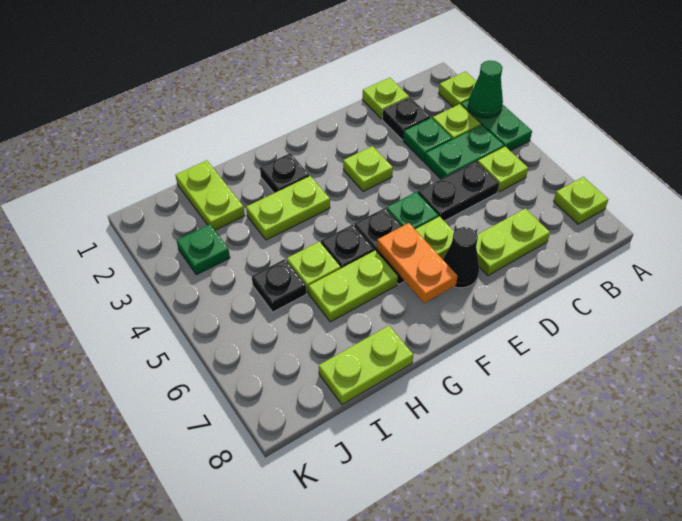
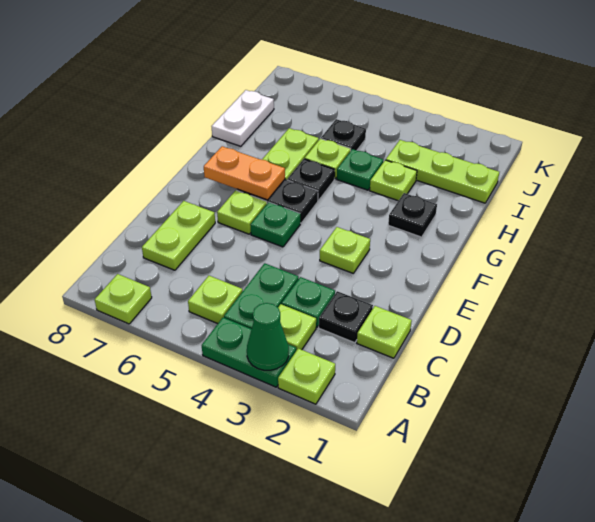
black plate C5:D5 level 1 -> none
black cone E7 level 1 -> none
lime plate G3:H3 level 1 -> lime plate H3 level 1
lime plate H8:I8 level 1 -> white plate H8:I8 level 1
lime plate I1:I2 level 1 -> lime plate I1:I3 level 1
green plate J3 level 1 -> green plate H4 level 1

